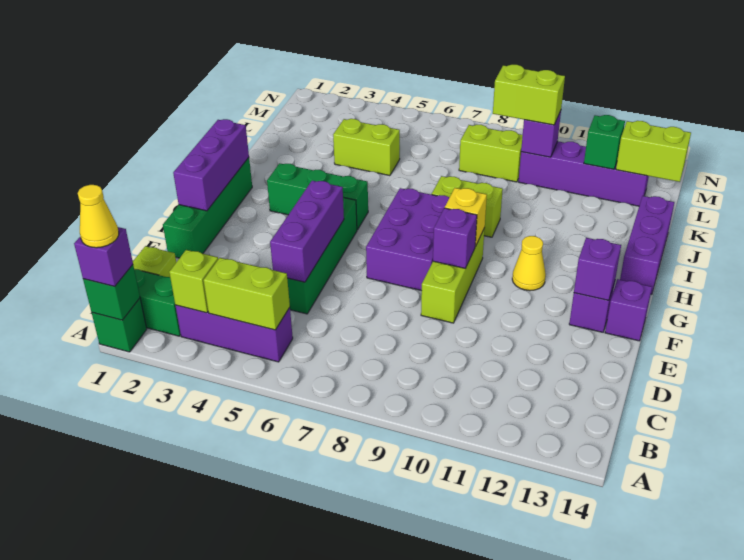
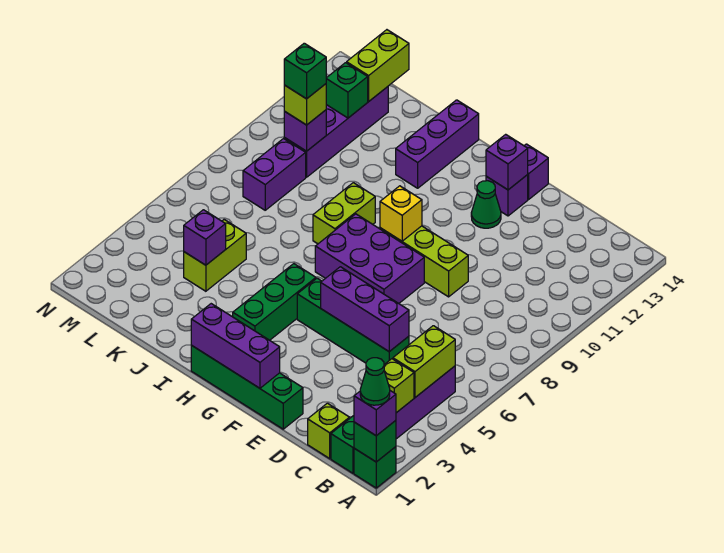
yellow cone A1 level 4 -> green cone A1 level 4
purple brick F9 level 2 -> purple brick K4 level 2
none -> green cone F12 level 1
yellow cone G11 level 1 -> none
purple brick H14:J14 level 1 -> purple brick I12:I14 level 1
lime brick L8:L9 level 1 -> purple brick L8:L9 level 1
lime brick L9:L10 level 3 -> lime brick L10 level 3
none -> green brick L10 level 4

